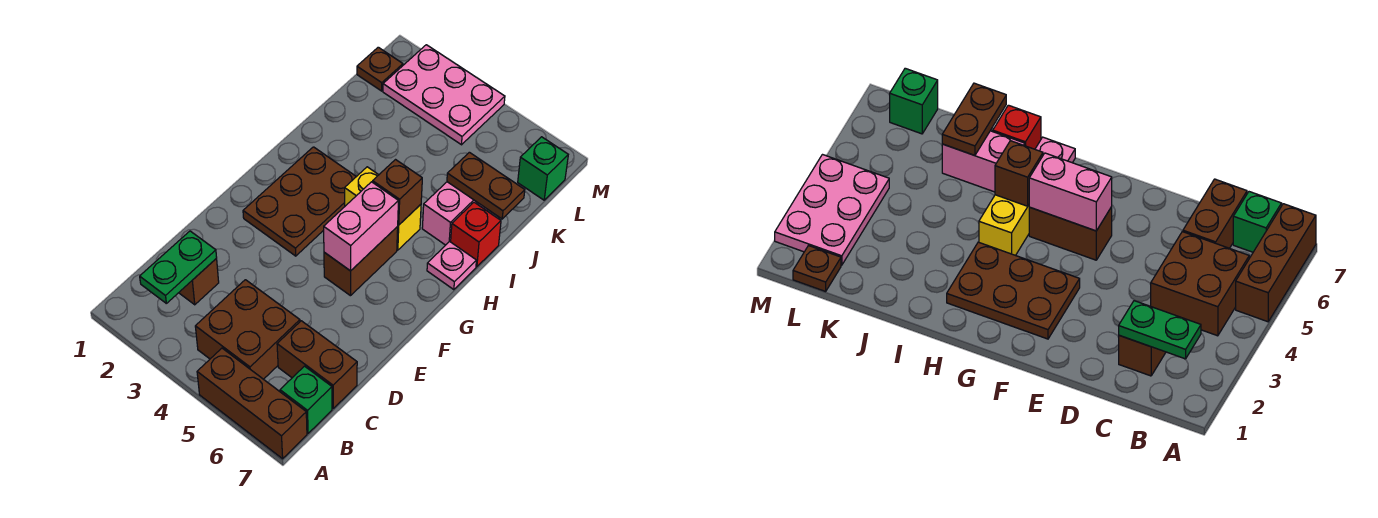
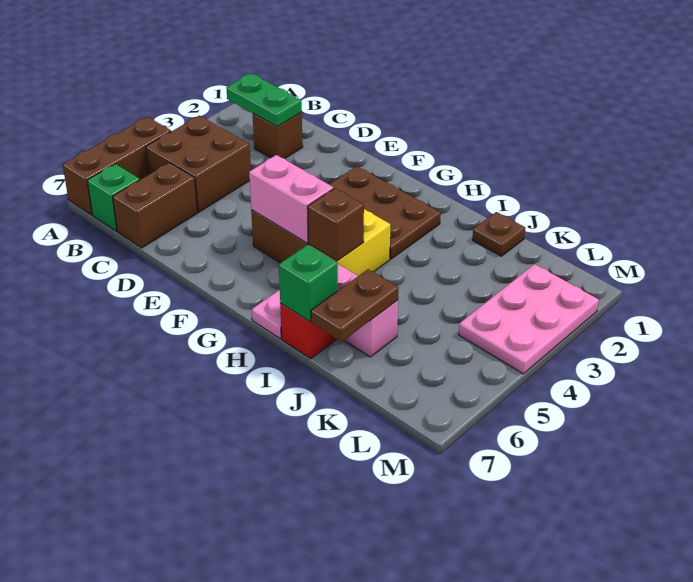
brown plate L1 level 1 -> brown plate J1 level 1
green brick L7 level 1 -> green brick I7 level 2

